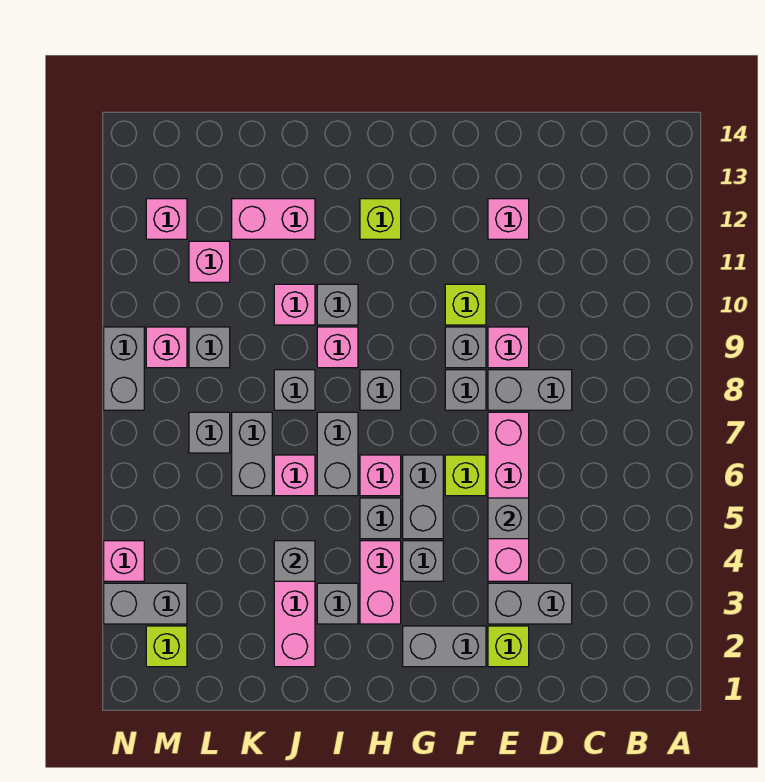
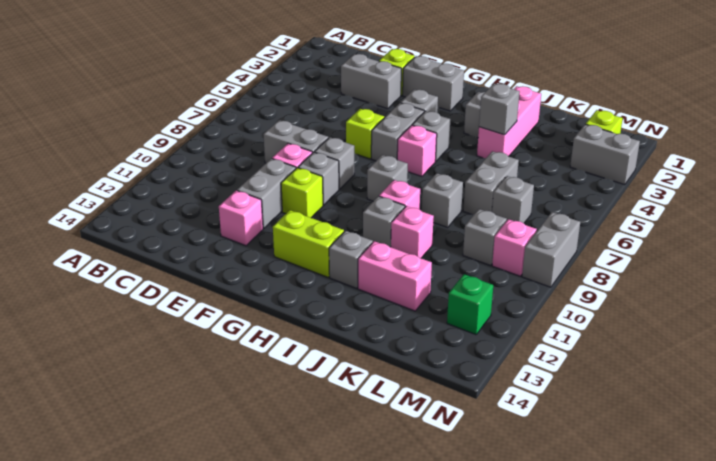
pink brick E4:E7 level 1 -> none
grey brick E5 level 2 -> grey brick I12 level 1
pink brick H3:H4 level 1 -> none
lime brick H12 level 1 -> lime brick G12:H12 level 1
grey brick I6:I7 level 1 -> grey brick E10:E11 level 1
pink brick J6 level 1 -> none
pink brick L11 level 1 -> none
pink brick M12 level 1 -> green brick M12 level 1
pink brick N4 level 1 -> none

